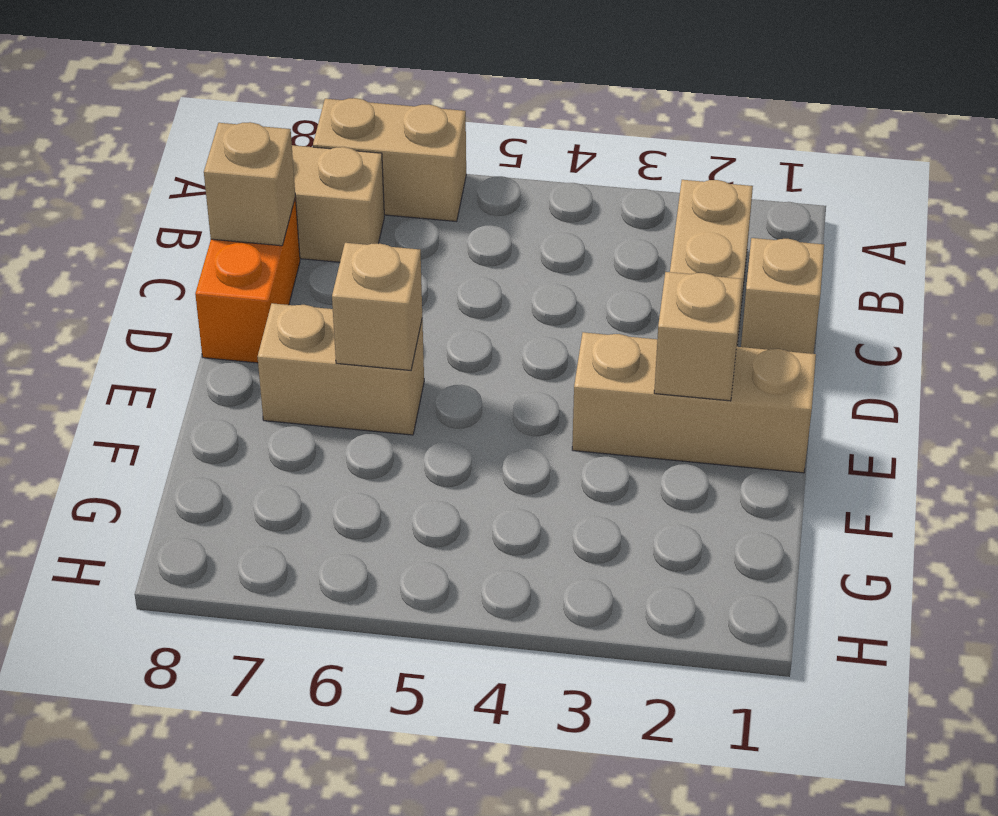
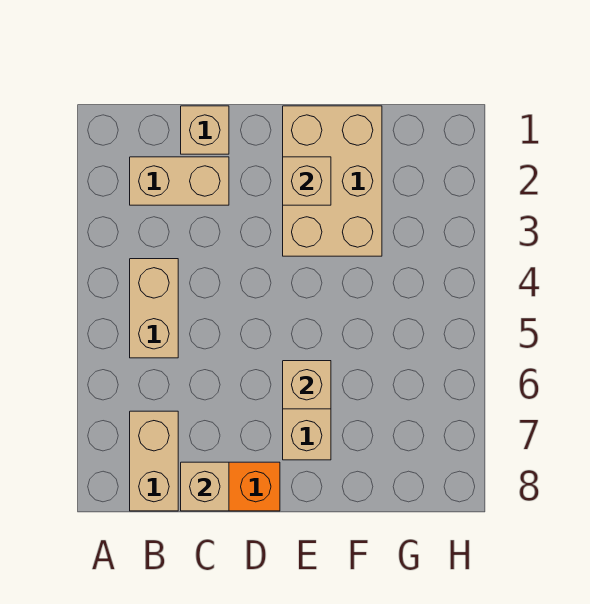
tan brick A6:A7 level 1 -> tan brick B4:B5 level 1
tan brick E1:E3 level 1 -> tan brick E1:F3 level 1

